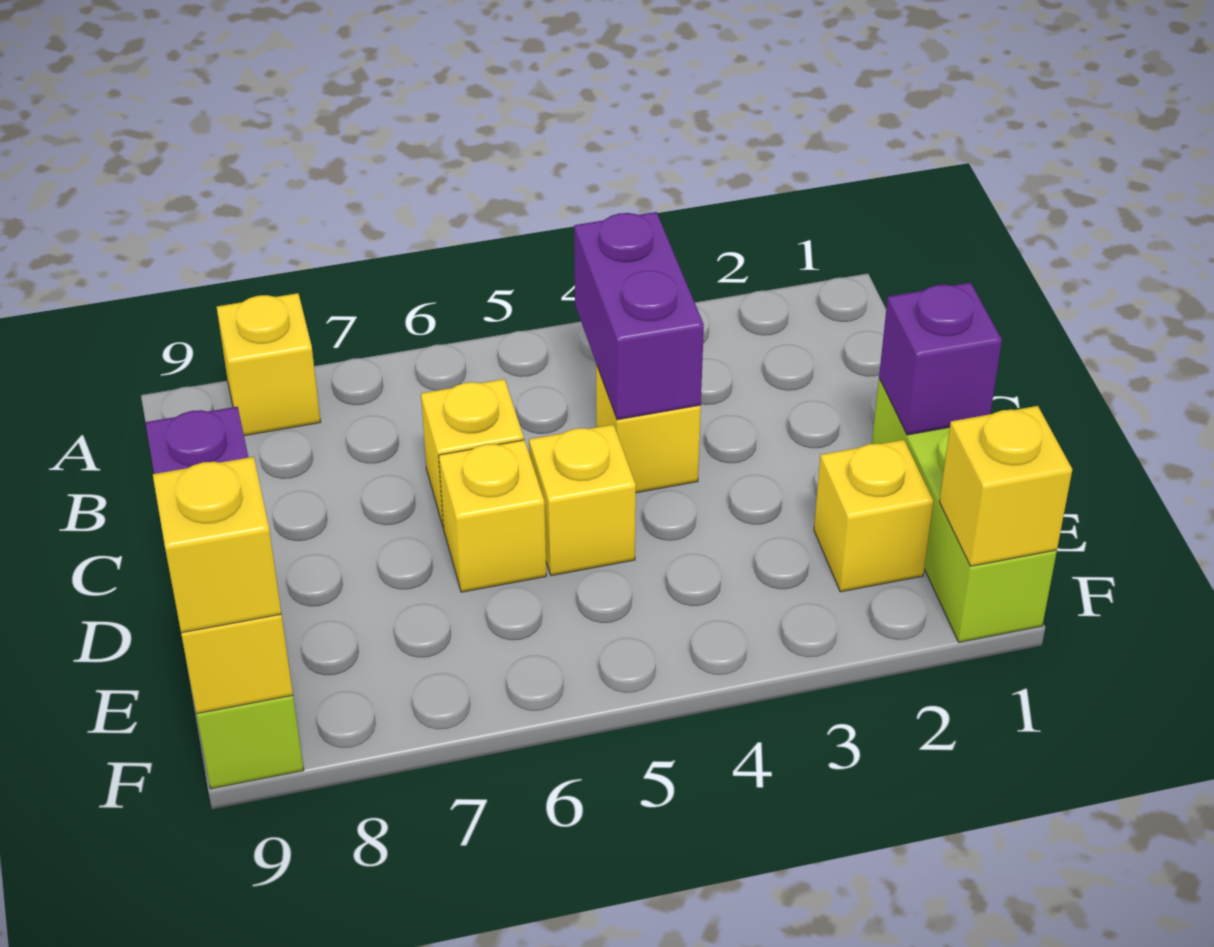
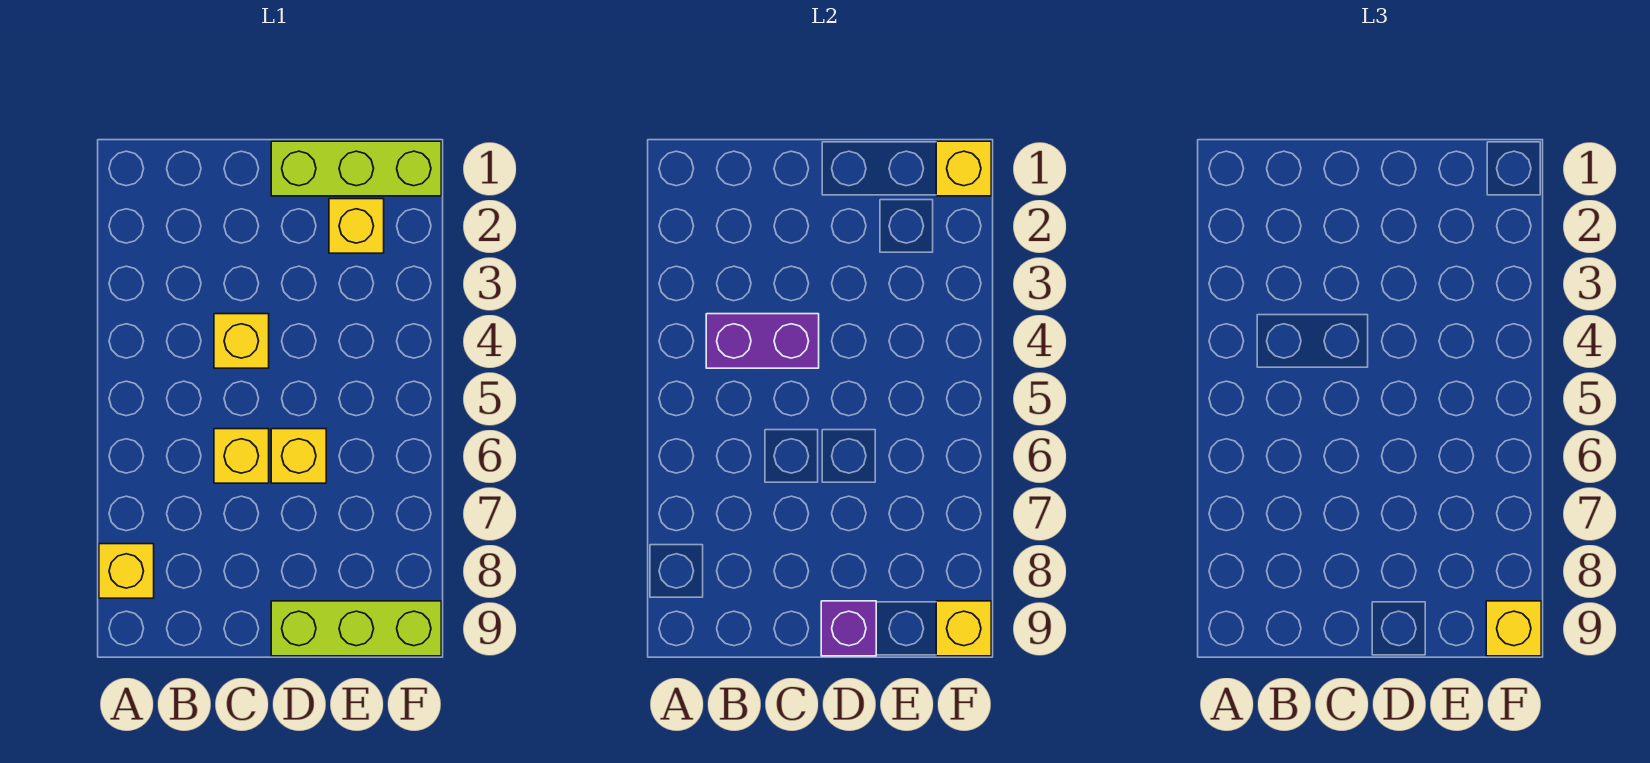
purple brick D1 level 2 -> none
yellow brick D5 level 1 -> none

